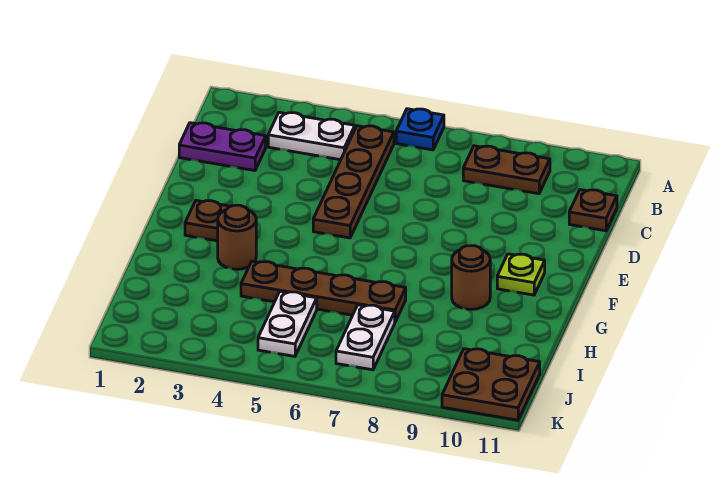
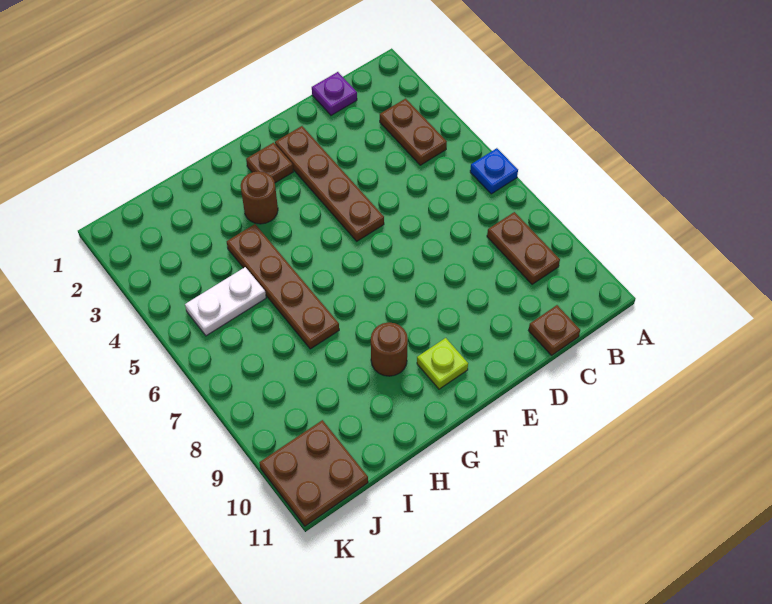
white plate B3:B4 level 1 -> brown plate B3:B4 level 1
brown plate B5:E5 level 1 -> brown plate E2:E5 level 1
purple plate C1:C2 level 1 -> purple plate C1 level 1
white plate I7:J7 level 1 -> none

